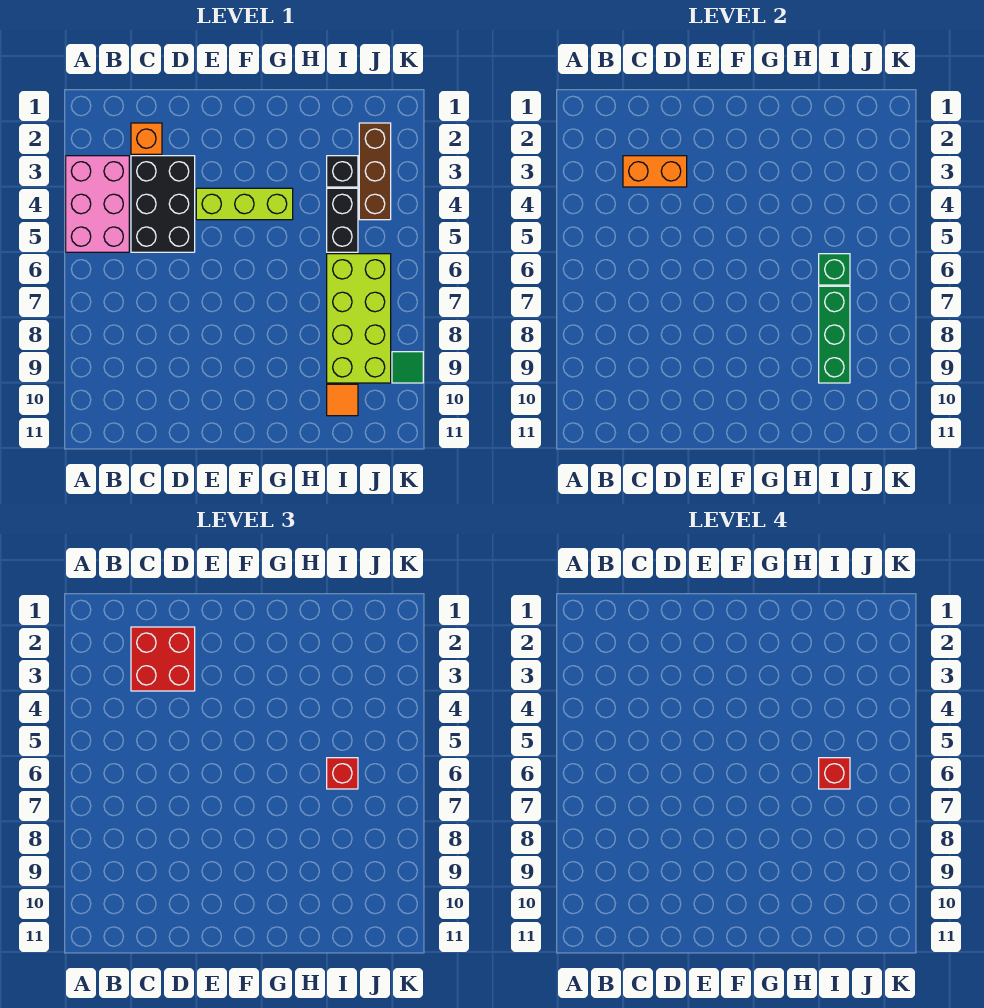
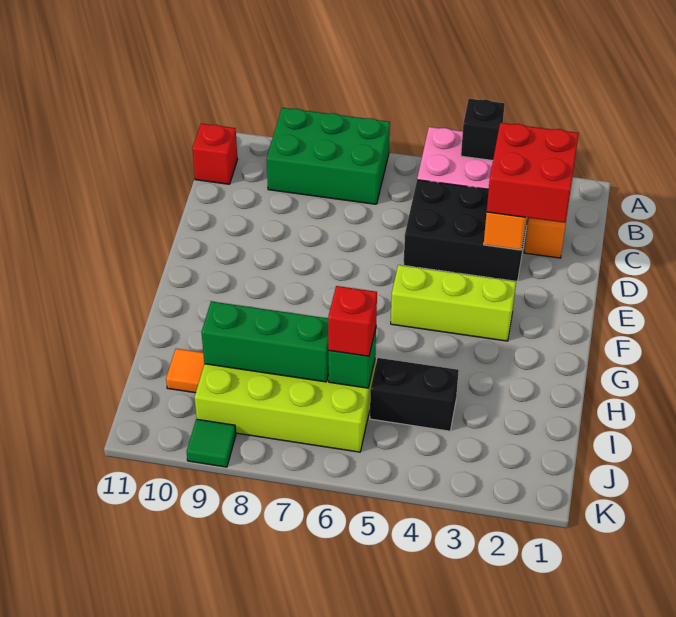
none -> green brick A7:B9 level 1
lime brick E4:G4 level 1 -> lime brick F3:F5 level 1
black brick I3 level 1 -> black brick A4 level 2
red brick I6 level 4 -> red brick B11 level 1
brown brick J2:J4 level 1 -> none

